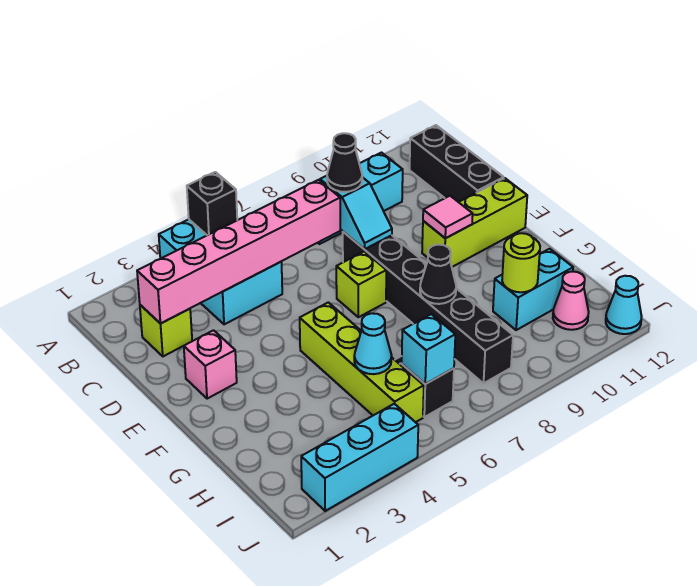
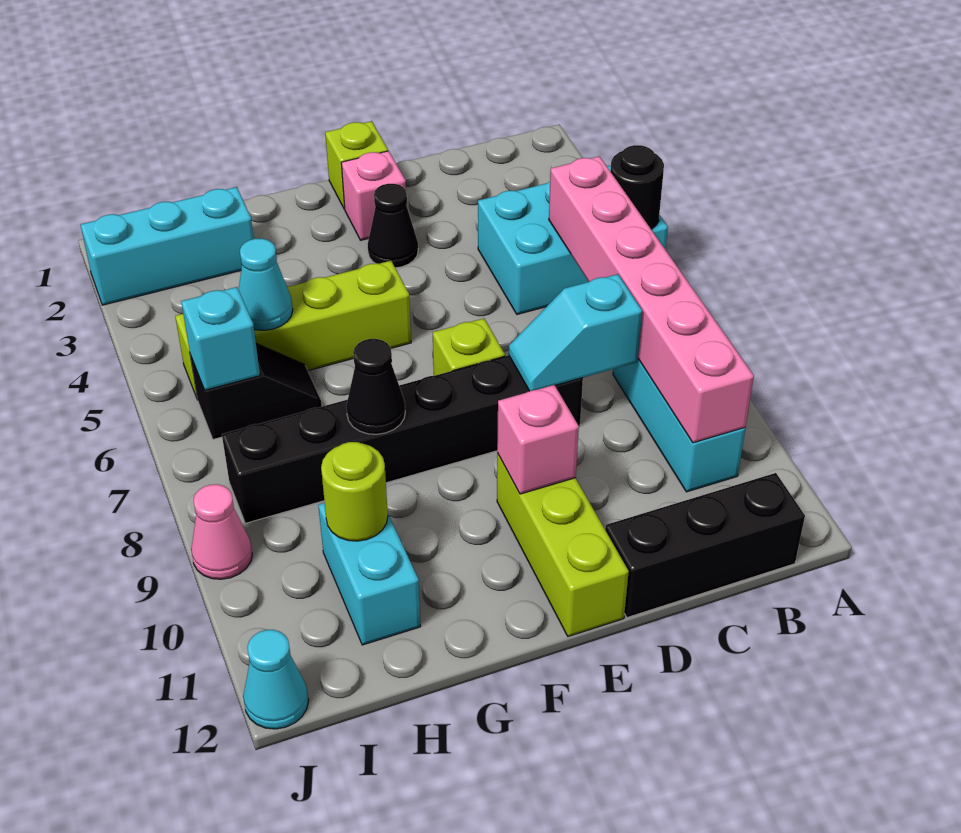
black brick A5 level 2 -> black round brick A5 level 2
lime brick C2 level 1 -> lime brick E1 level 1
pink brick C2:C7 level 2 -> pink brick B5:B10 level 2
black cone C8 level 3 -> black cone E3 level 1
pink tile E10 level 2 -> pink brick E10 level 2
pink cone I11 level 1 -> pink cone J9 level 1
cyan brick J2:J4 level 1 -> cyan brick H2:J2 level 1

